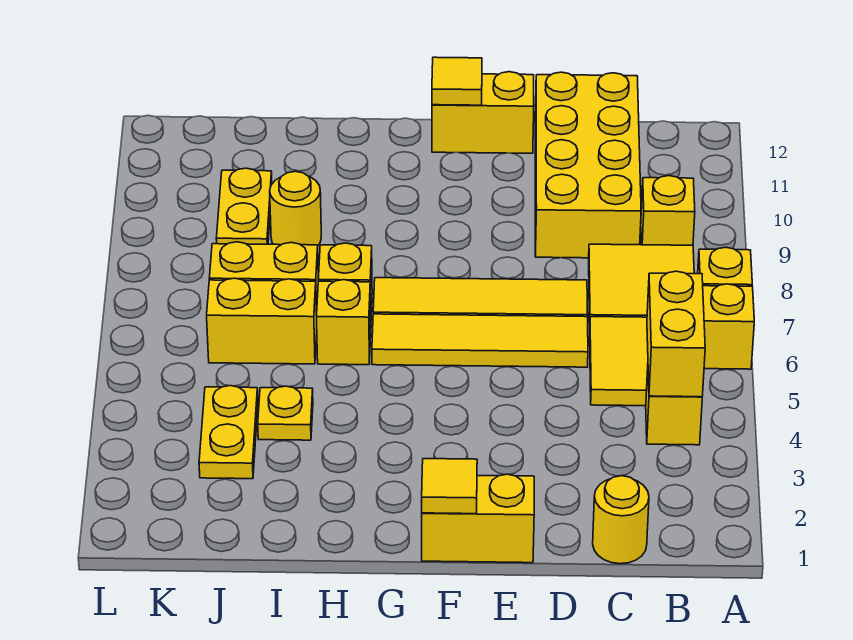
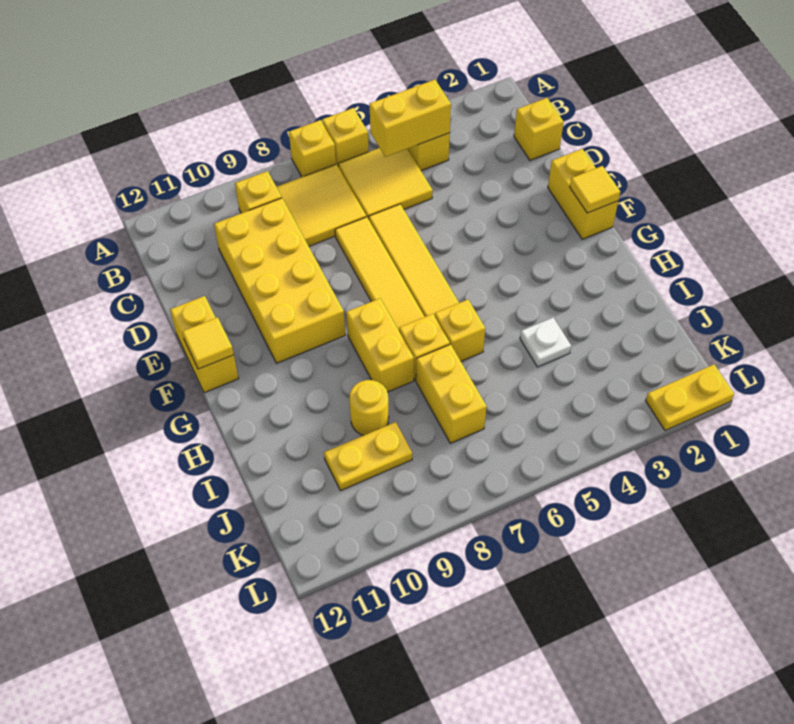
yellow round brick C1 level 1 -> yellow brick C1 level 1
yellow brick C9:D12 level 1 -> yellow brick C9:F10 level 1
yellow plate I4 level 1 -> white plate I4 level 1
yellow brick I6:J6 level 1 -> yellow brick G8:H8 level 1
yellow plate J3:J4 level 1 -> yellow plate L1:L2 level 1

